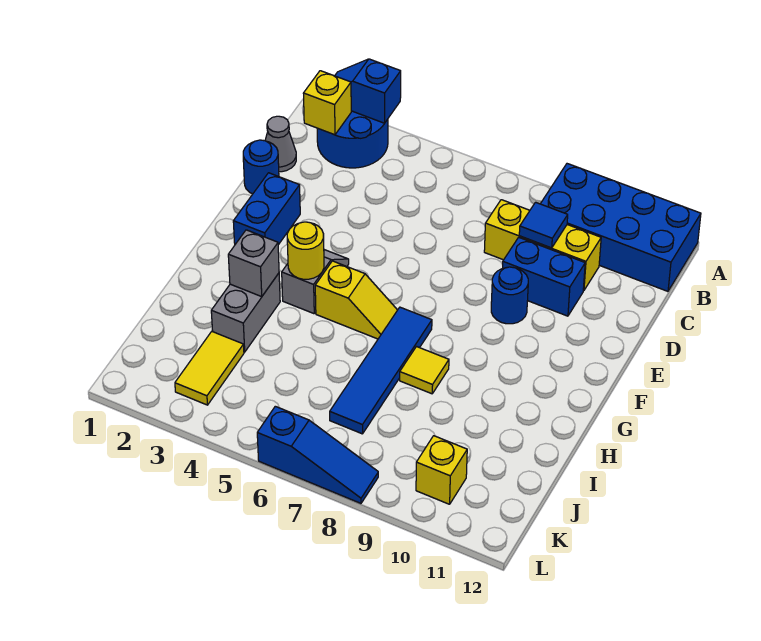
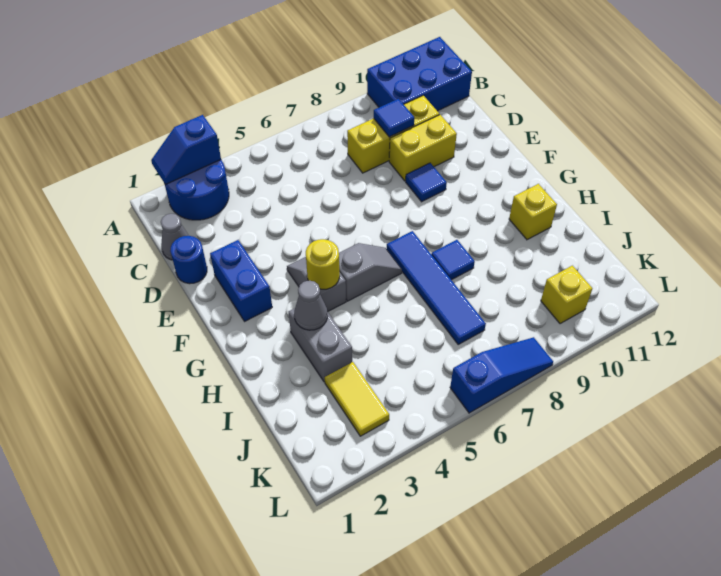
blue brick A9:B12 level 1 -> blue brick A10:B12 level 1
yellow brick B2 level 2 -> yellow brick H11 level 1
blue brick D9:D10 level 1 -> yellow brick D9:D10 level 1
blue round brick E9 level 1 -> blue tile E9 level 1
yellow slope G5:G6 level 1 top 5 -> grey slope G5:G6 level 1 top 5
grey brick H3 level 2 -> grey cone H3 level 2
yellow tile H8 level 1 -> blue tile H8 level 1

